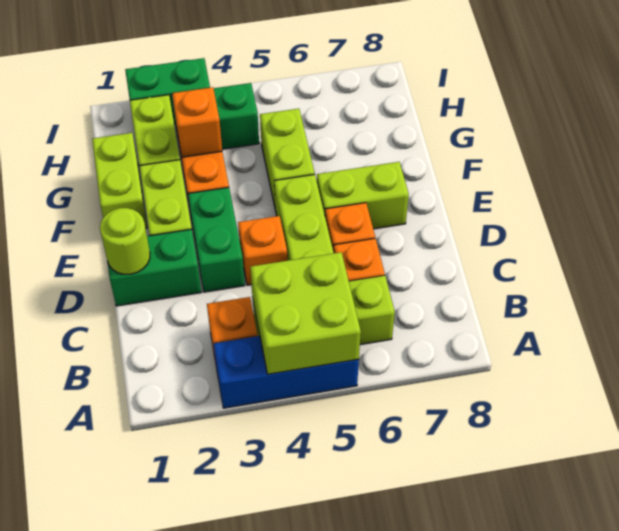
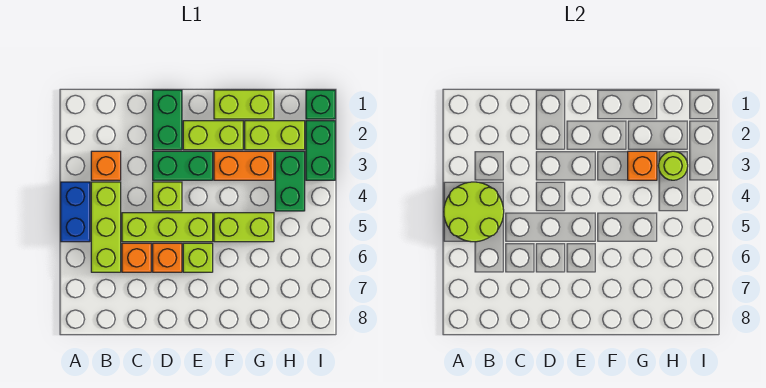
blue brick A3:A5 level 1 -> blue brick A4:A5 level 1
lime brick A4:B5 level 2 -> lime round brick A4:B5 level 2
lime round brick D1 level 2 -> lime round brick H3 level 2
orange brick D4 level 1 -> lime brick D4 level 1
lime brick E6:E7 level 1 -> lime brick E6 level 1
none -> green brick I1 level 1

